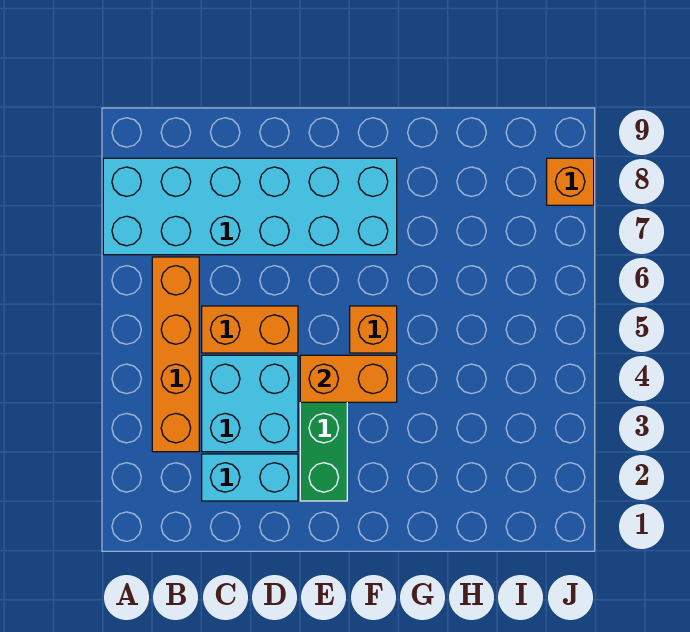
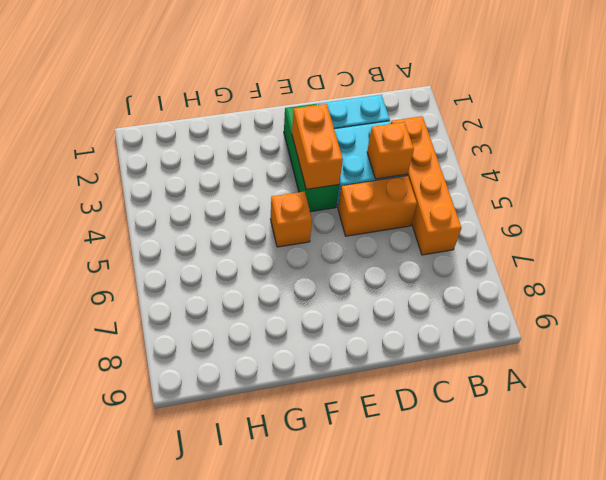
cyan brick A7:F8 level 1 -> none
orange brick E4:F4 level 2 -> orange brick E3:E4 level 2
orange brick J8 level 1 -> orange brick C4 level 2

